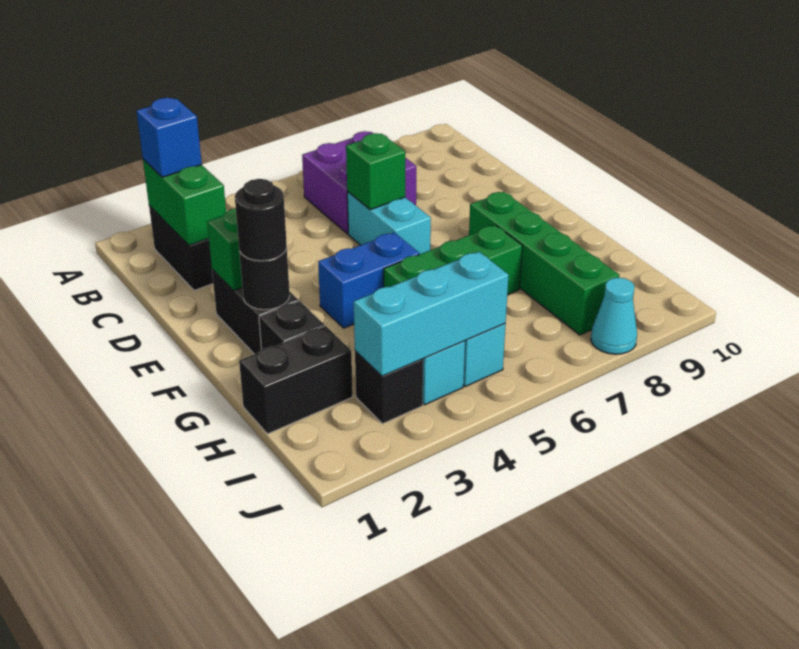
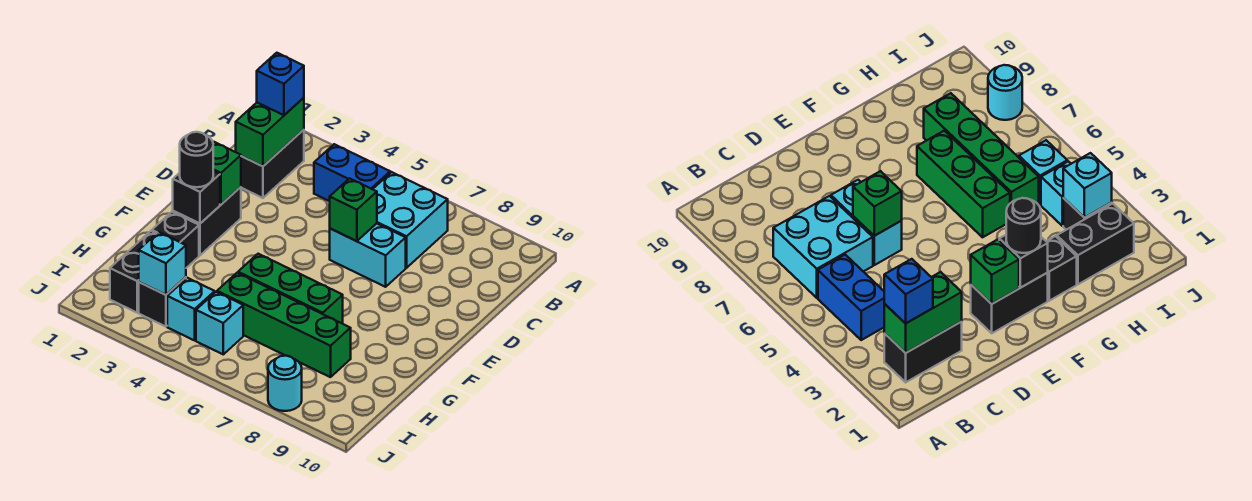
purple brick B6:C7 level 1 -> cyan brick B6:C7 level 1
cyan brick D6:E6 level 1 -> cyan brick D6:D7 level 1
black round brick F2 level 2 -> black brick F2 level 2
blue brick F4:F5 level 1 -> blue brick B4:B5 level 1
green brick F8:I8 level 1 -> green brick H5:H8 level 1
black brick H1:H2 level 1 -> black brick H2:I2 level 1
cyan brick I3:I5 level 2 -> cyan brick I3 level 2
cyan cone J8 level 1 -> cyan round brick J8 level 1

